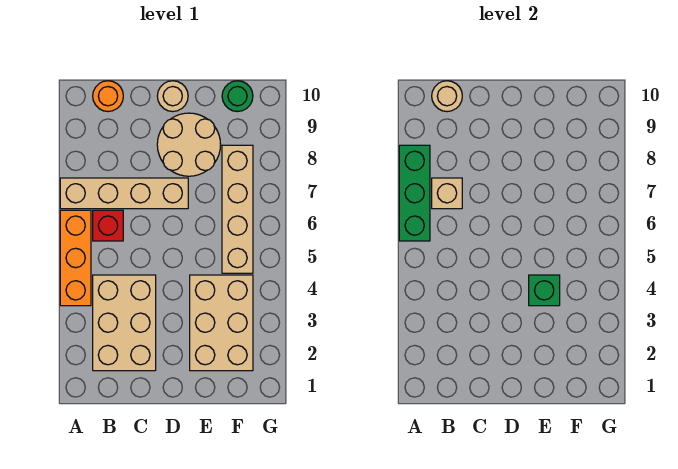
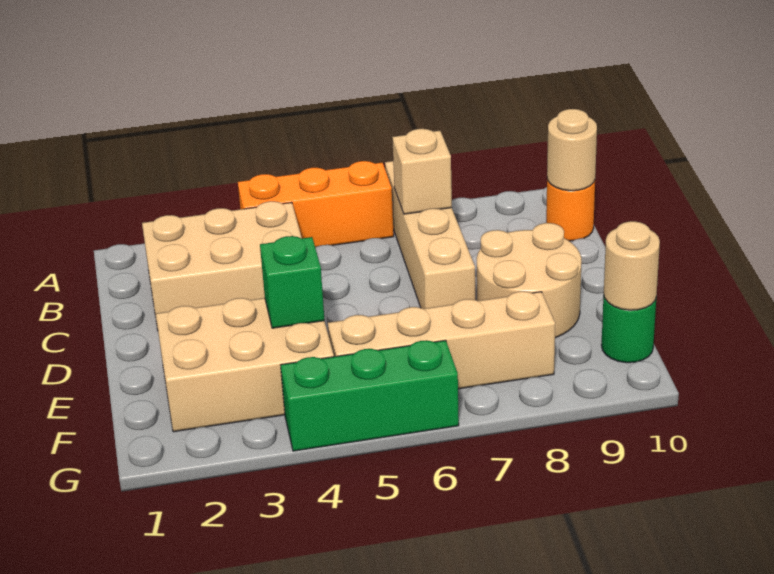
green brick A6:A8 level 2 -> green brick G4:G6 level 1
red brick B6 level 1 -> none
tan round brick D10 level 1 -> tan round brick F10 level 2

